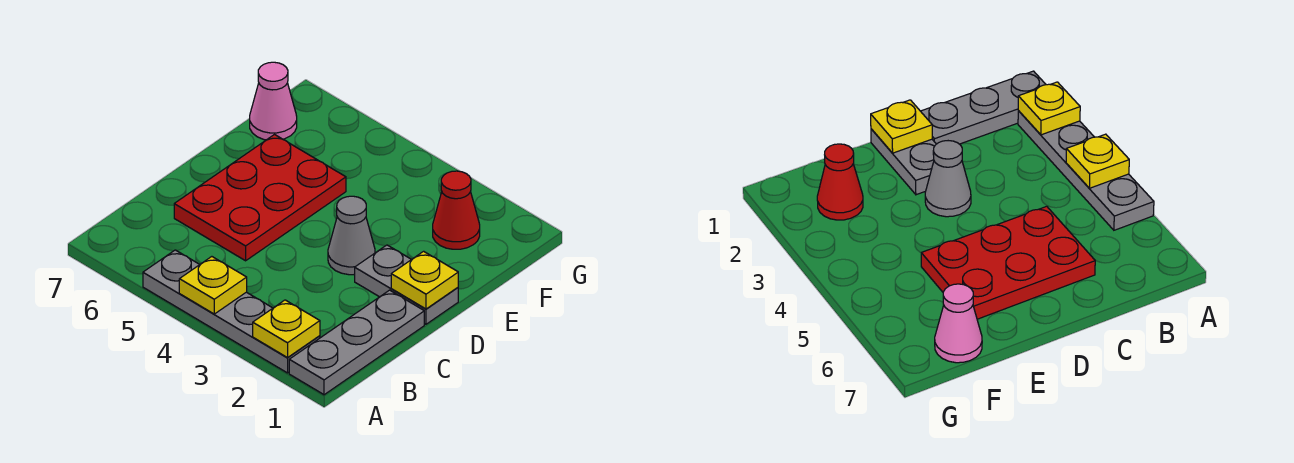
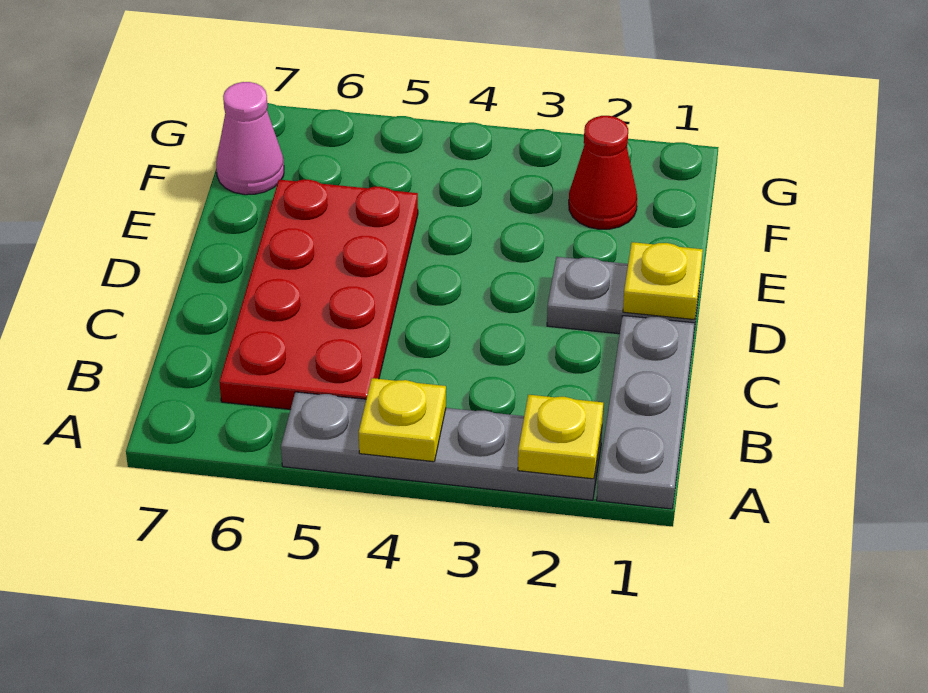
red plate C5:E6 level 1 -> red plate B5:E6 level 1
grey cone D3 level 1 -> none

